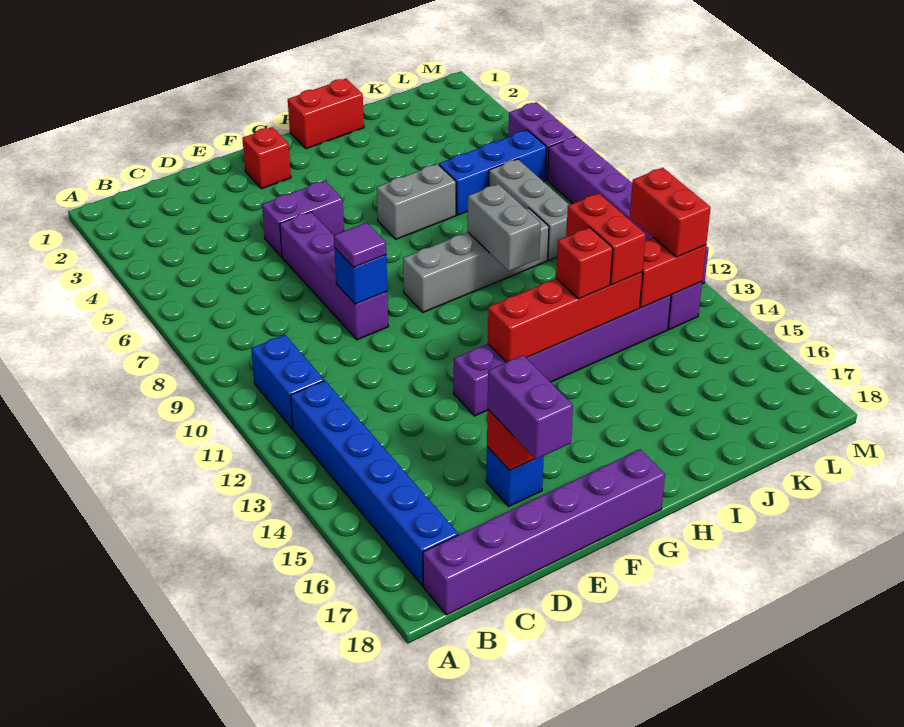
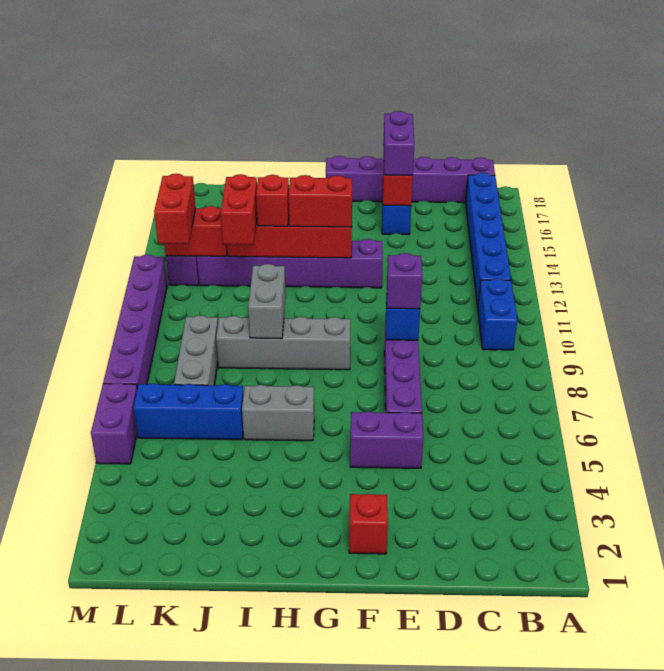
purple tile E9 level 3 -> purple brick E9 level 3
red brick H1:I1 level 1 -> red brick G13:H13 level 3

